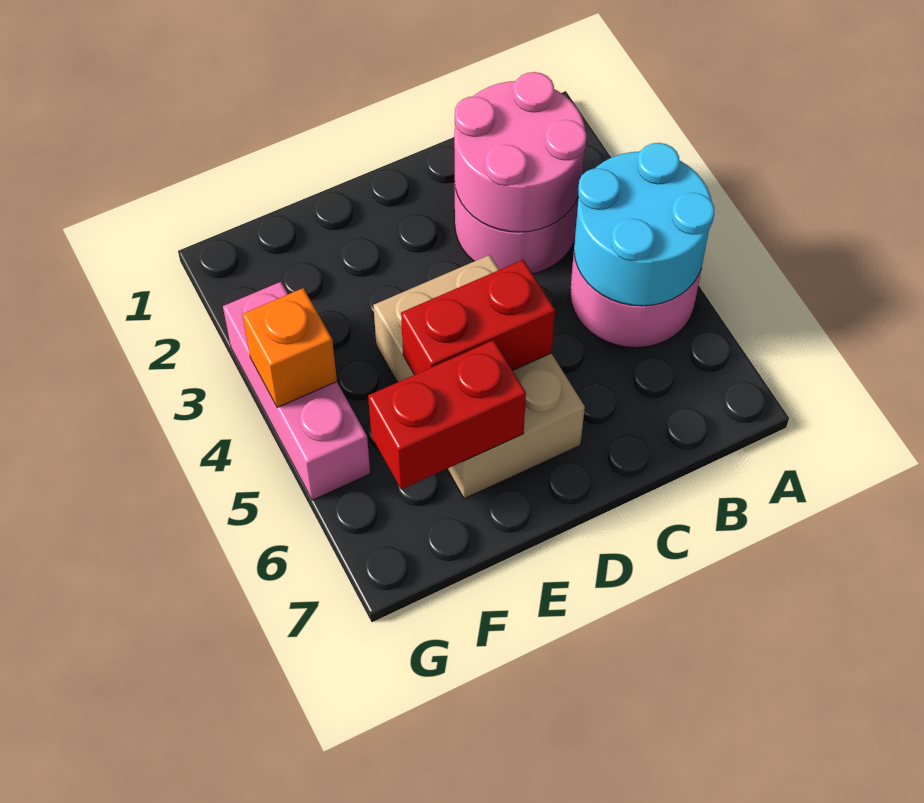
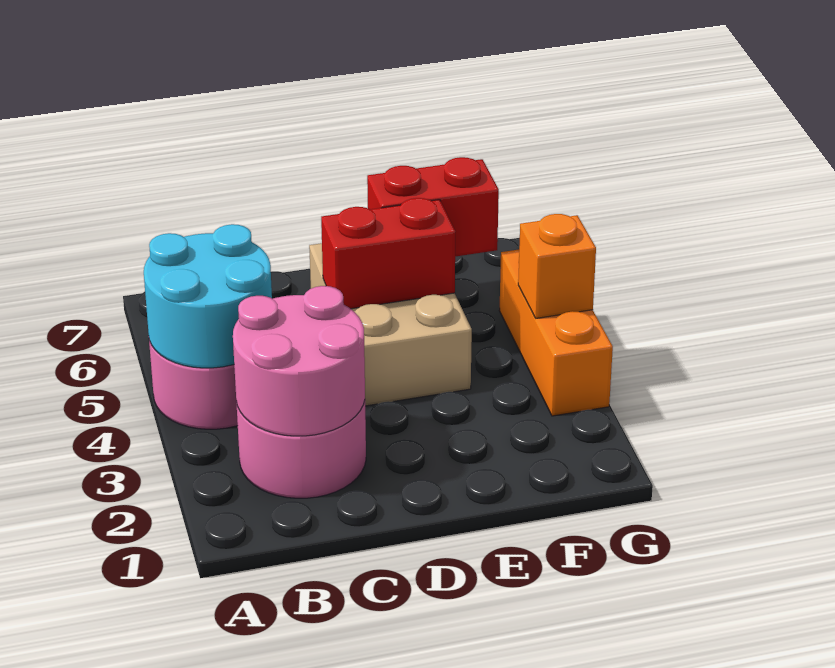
pink brick G3:G5 level 1 -> orange brick G3:G5 level 1

